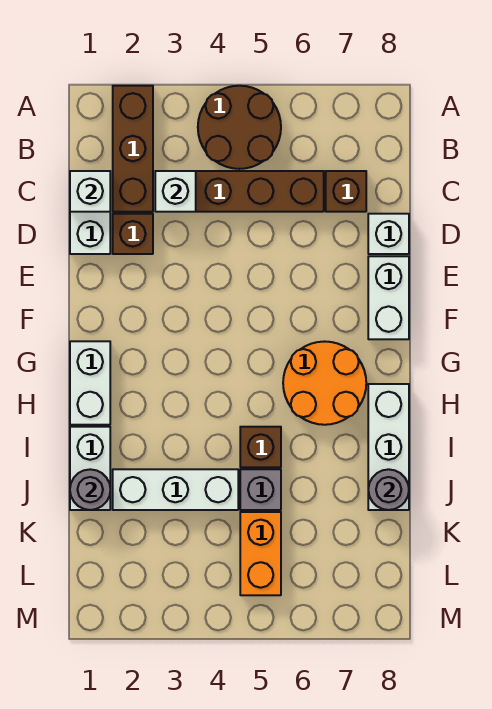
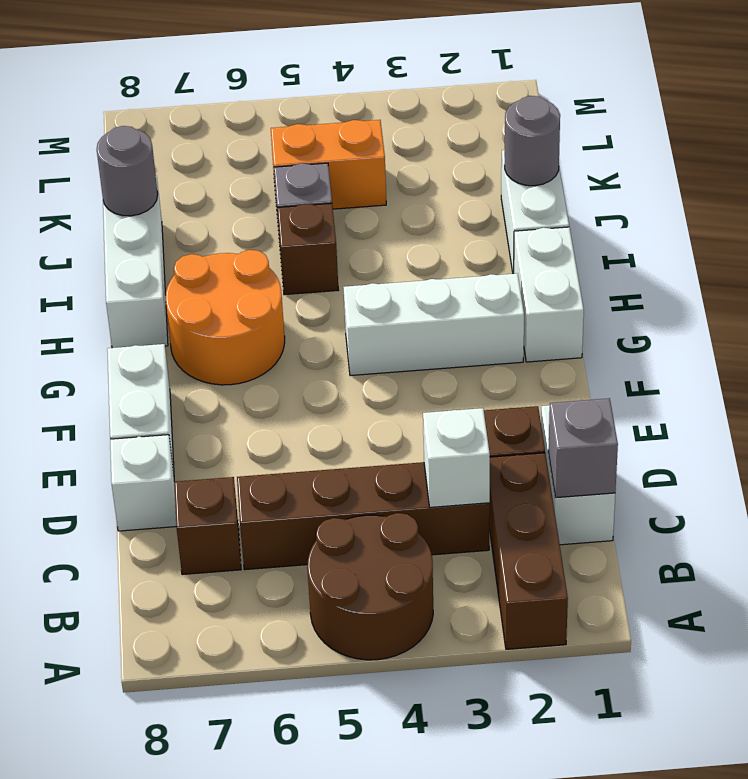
white brick C1 level 2 -> grey brick C1 level 2
white brick J2:J4 level 1 -> white brick G2:G4 level 1
orange brick K5:L5 level 1 -> orange brick K4:K5 level 1

